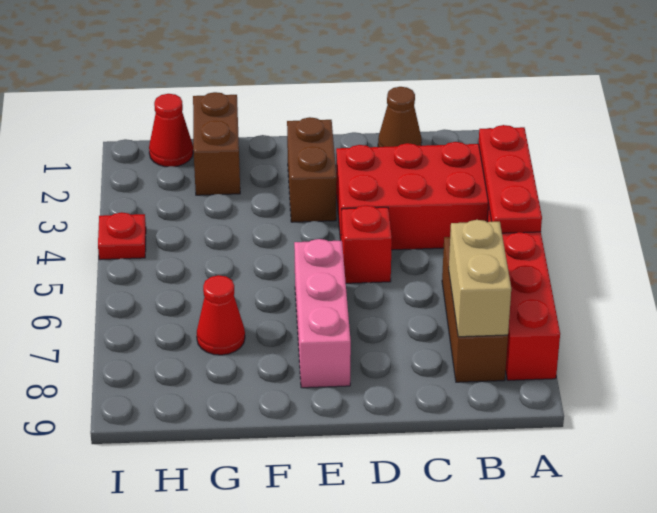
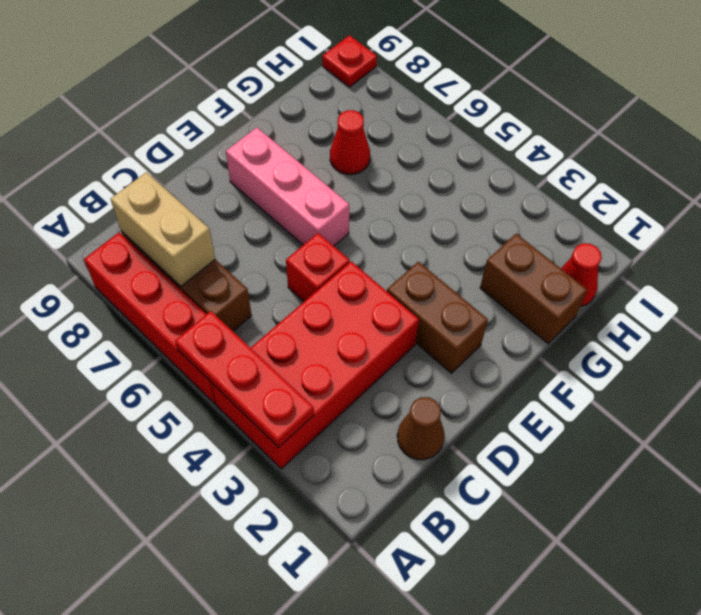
red plate I4 level 1 -> red plate I9 level 1

